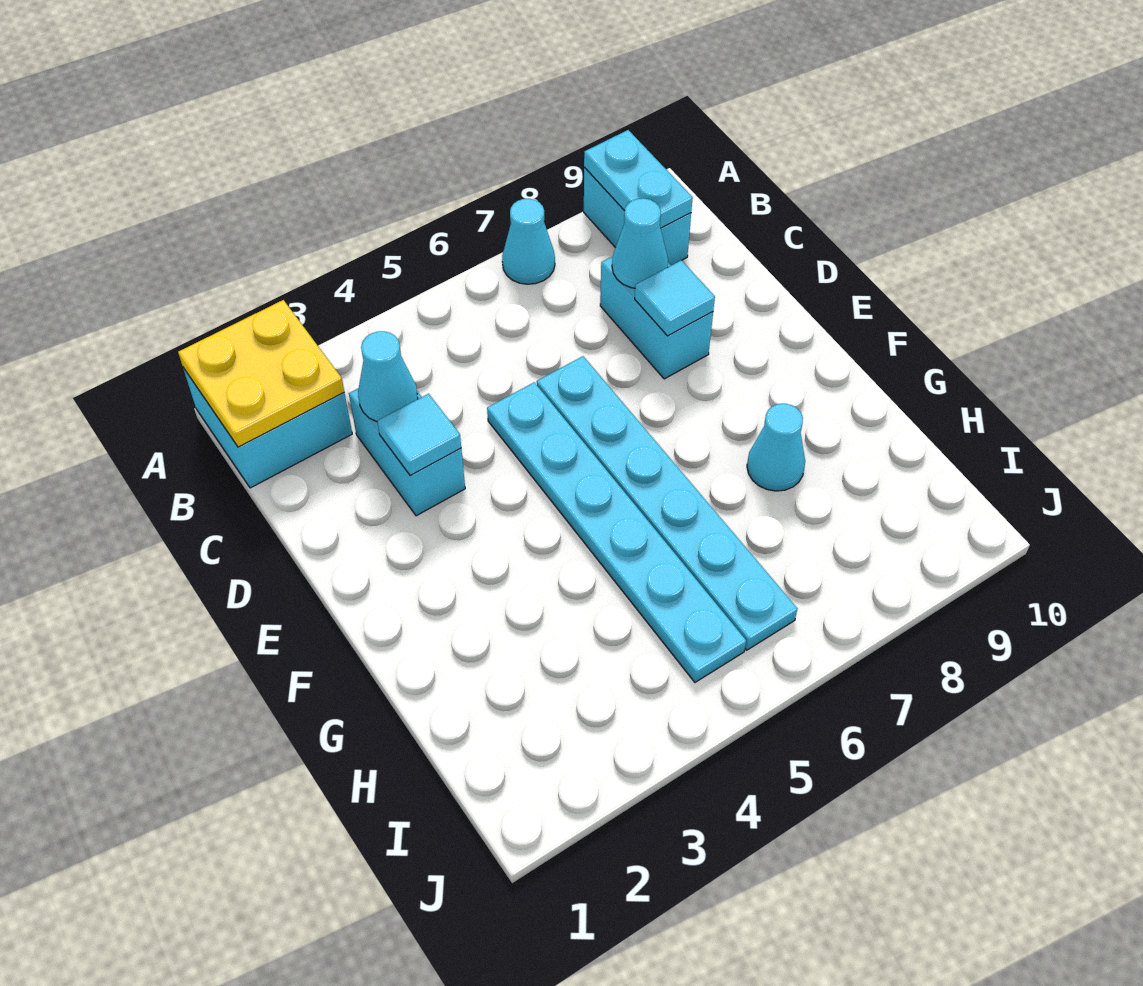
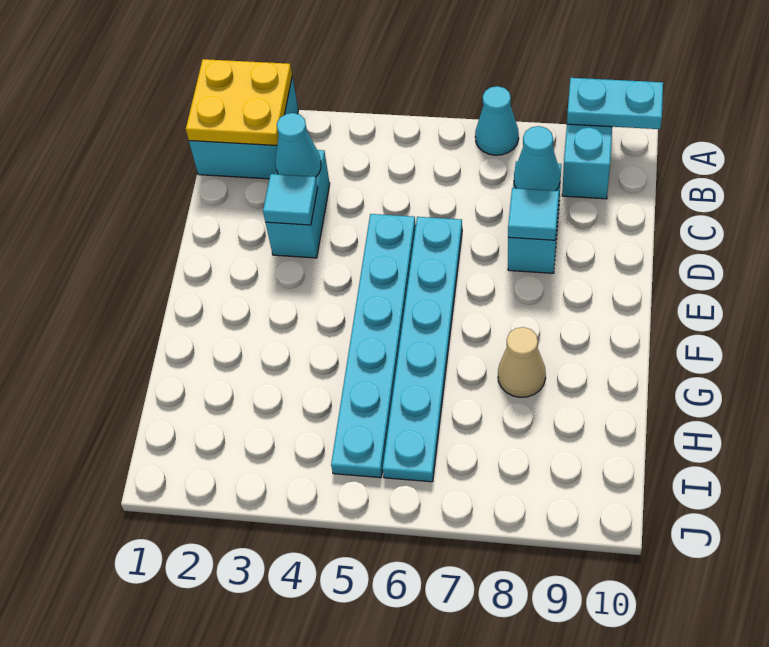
cyan plate A9:B9 level 2 -> cyan plate A9:A10 level 2
cyan cone G8 level 1 -> tan cone G8 level 1

